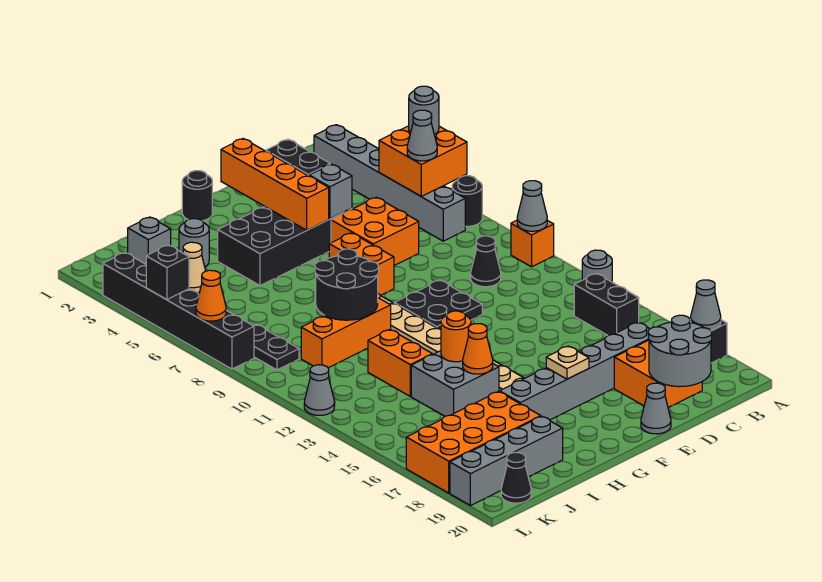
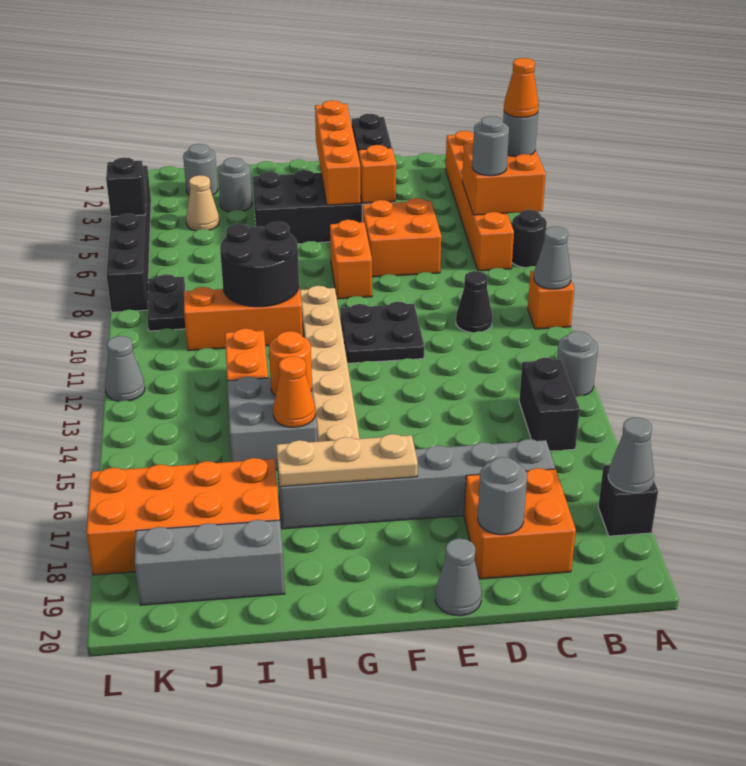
grey brick B2:B7 level 1 -> orange brick B2:B7 level 1
grey cone B6 level 3 -> grey round brick B6 level 3
grey round brick C19:D20 level 2 -> grey round brick D19 level 2
grey brick E5 level 2 -> orange brick E5 level 2
tan plate F17 level 2 -> tan plate F17:H17 level 2
black round brick G1 level 1 -> none
grey brick I19:L19 level 1 -> grey brick I19:K19 level 1
grey brick J2 level 1 -> grey round brick J2 level 1
black cone K20 level 1 -> none
orange cone L7 level 2 -> orange cone A5 level 4

